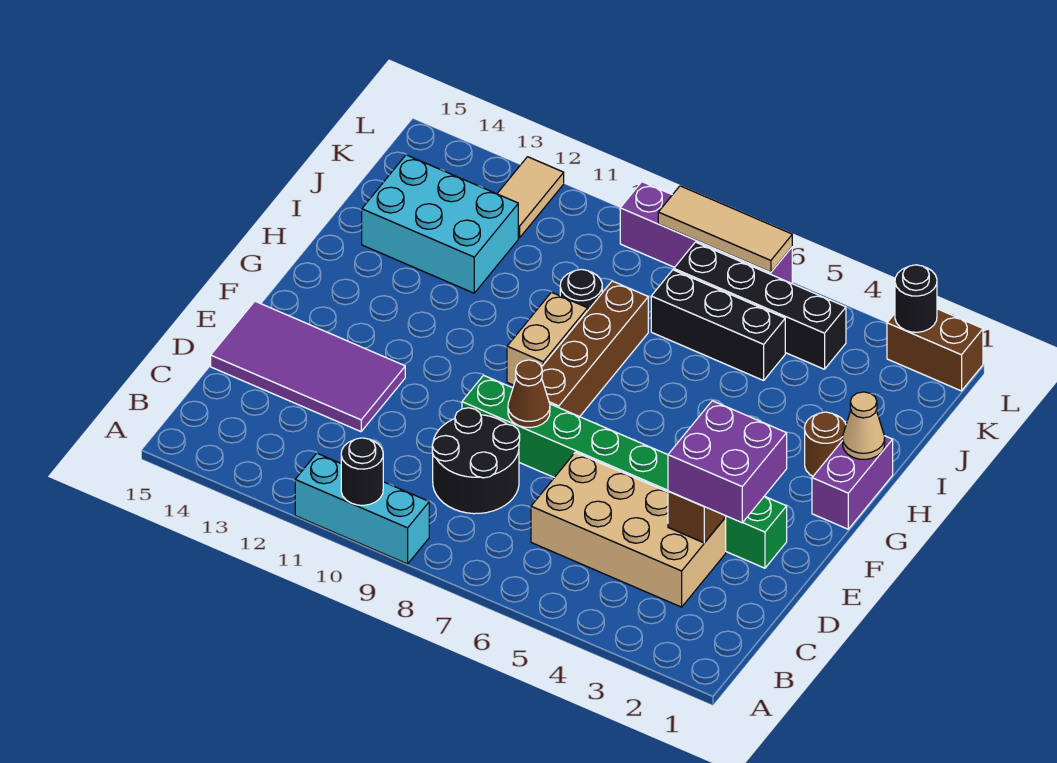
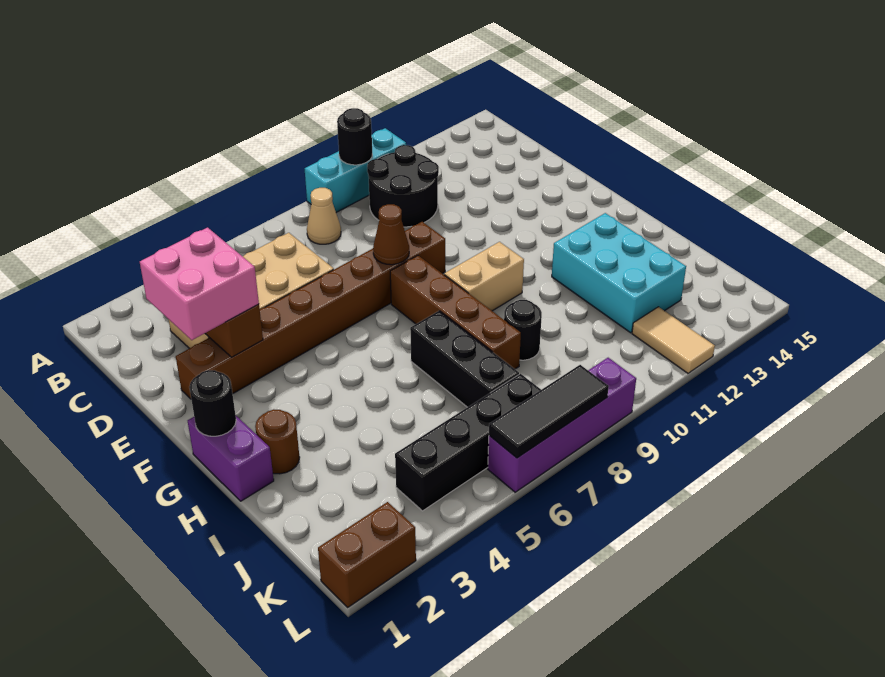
black round brick C8:D9 level 1 -> black round brick B10:C11 level 1
purple brick D2:E3 level 3 -> pink brick D2:E3 level 3
purple tile D12:E15 level 1 -> none
green brick E2:E9 level 1 -> brown brick E2:E9 level 1
tan brick G9:H9 level 1 -> tan brick G9:G10 level 1
tan cone H1 level 2 -> tan cone B8 level 1
cyan brick I12:J14 level 1 -> cyan brick H12:J13 level 1
black brick J5:J7 level 1 -> black brick H7:J7 level 1
black round brick L2 level 2 -> black round brick G1 level 2
tan tile L6:L8 level 2 -> black tile L6:L8 level 2

